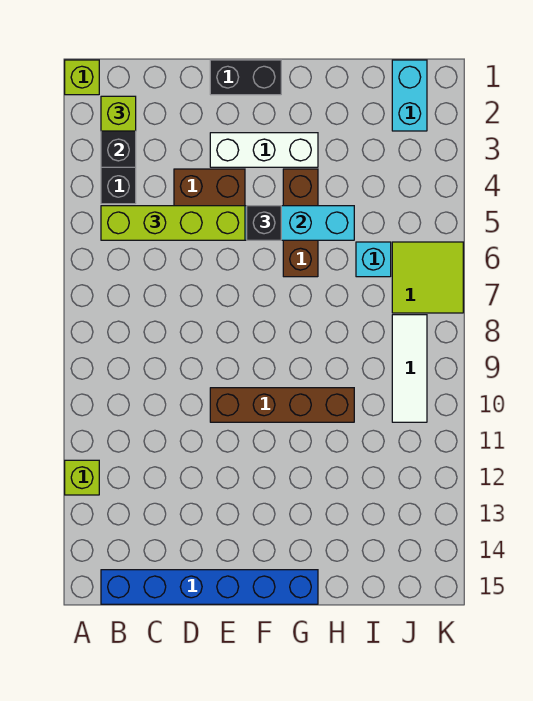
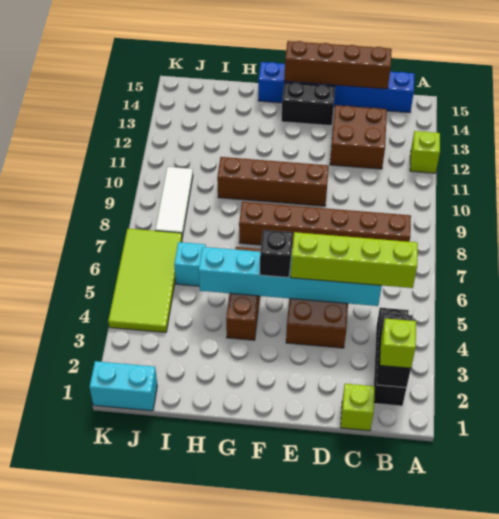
lime brick A1 level 1 -> lime brick C1 level 1
none -> brown brick B8:G8 level 1
none -> brown brick C12:D13 level 1
none -> brown brick C15:F15 level 2
black brick E1:F1 level 1 -> black brick E14:F14 level 1
white brick E3:G3 level 1 -> none
cyan brick J1:J2 level 1 -> cyan brick J1:K1 level 1
lime tile J6:K7 level 1 -> lime tile J4:K7 level 1

